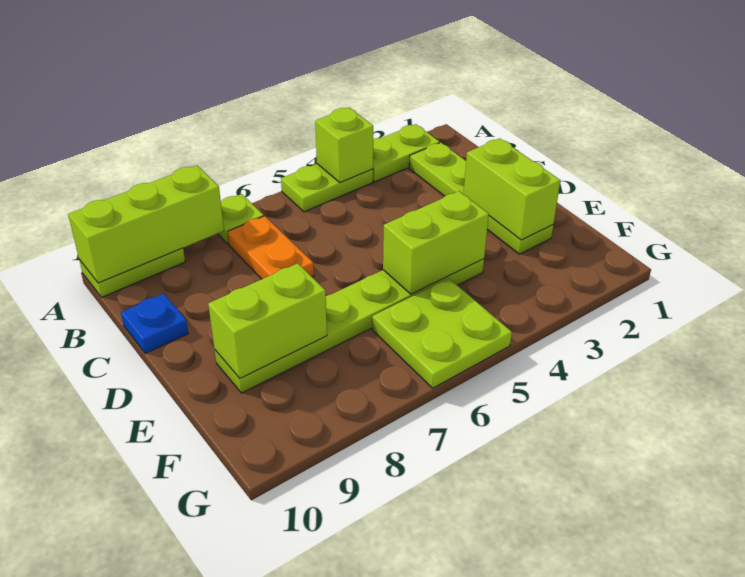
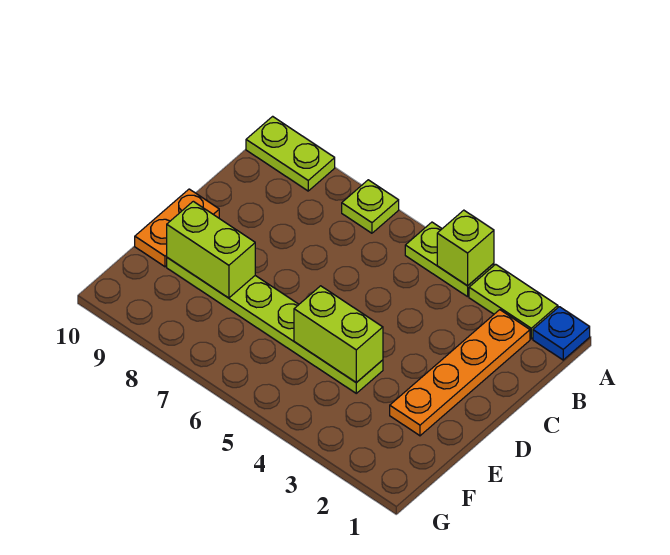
lime brick A8:A10 level 2 -> none
lime plate B2:E2 level 1 -> orange plate B2:E2 level 1
orange plate B7:C7 level 1 -> orange plate D10:E10 level 1
blue plate C10 level 1 -> blue plate A1 level 1
lime brick D2:E2 level 2 -> none
lime plate F5:G6 level 1 -> none

